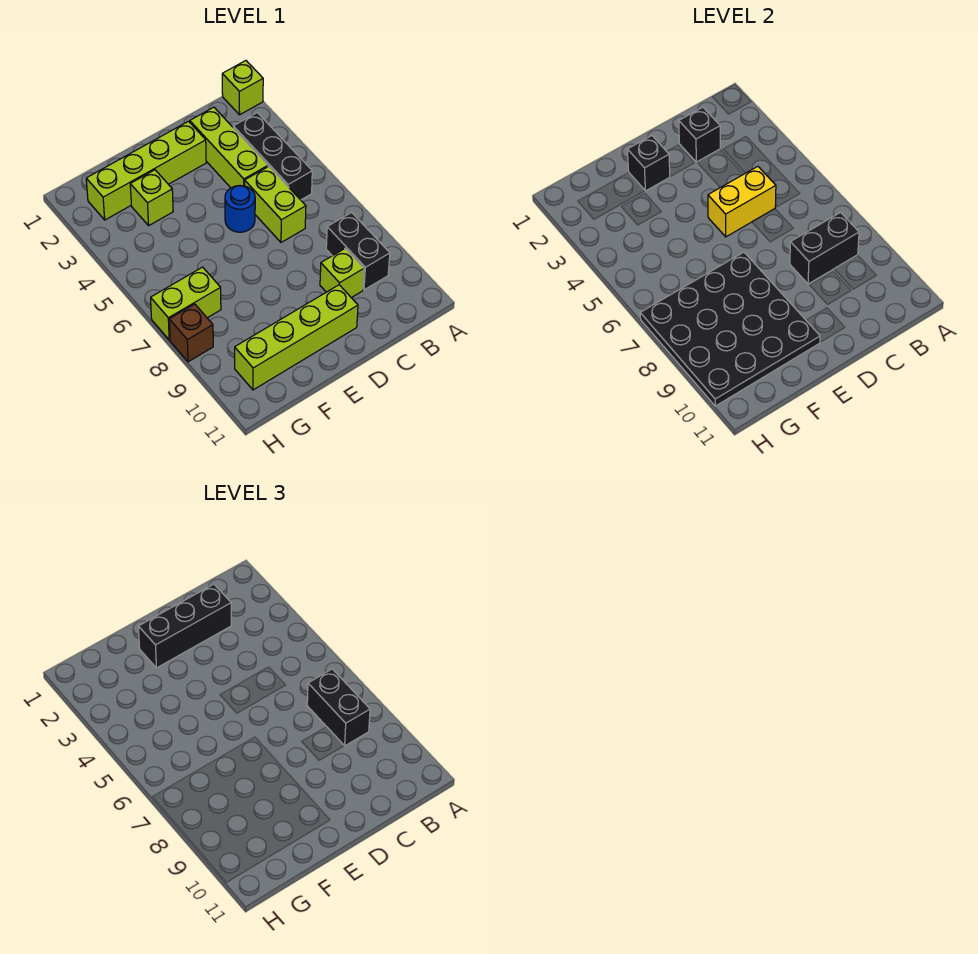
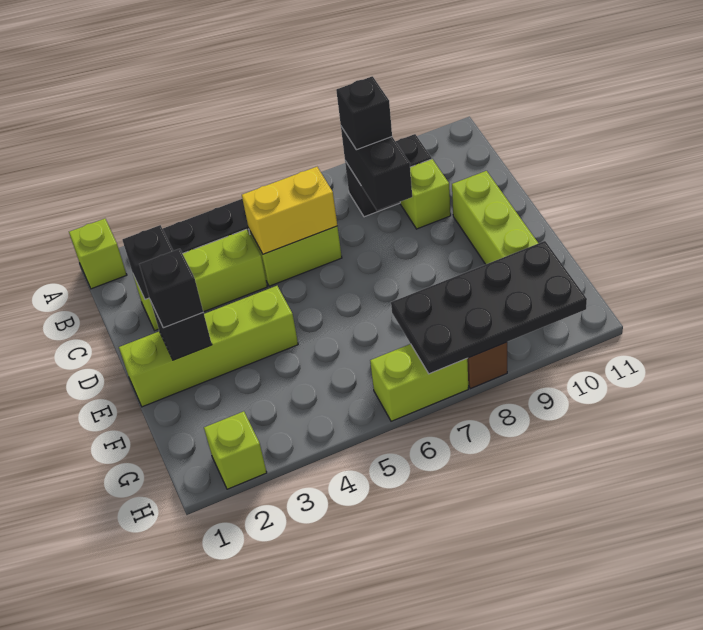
black brick B7:B8 level 3 -> black brick B8 level 3
black brick C2:E2 level 3 -> black brick E2 level 3
yellow brick C5:D5 level 2 -> yellow brick C5:C6 level 2
lime brick D2:G2 level 1 -> lime brick E1:E4 level 1
blue round brick D5 level 1 -> none
black plate E7:H10 level 2 -> black plate G7:H10 level 2
lime brick F3 level 1 -> lime brick H2 level 1
lime brick G7:H7 level 1 -> lime brick H6:H7 level 1

